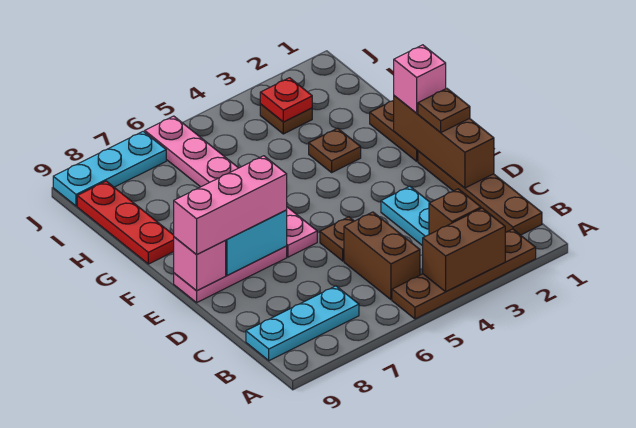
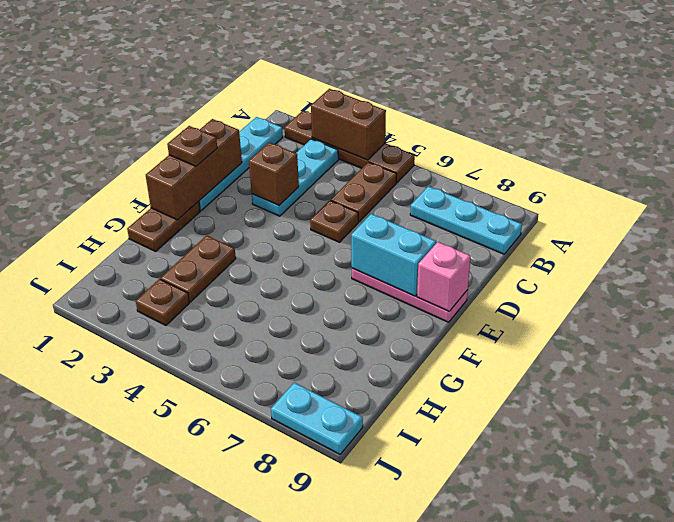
brown plate B1:E1 level 1 -> cyan plate B1:E1 level 1
brown brick B3 level 2 -> brown brick D3 level 2
brown brick B5:C5 level 1 -> brown plate B5:C5 level 1
pink plate E6:J6 level 1 -> none
pink brick E7:E9 level 3 -> none
pink brick F1 level 3 -> none
brown plate G3 level 1 -> brown plate G3:H3 level 1
red plate G9:I9 level 1 -> none
red plate I3 level 2 -> none
cyan plate J7:J9 level 1 -> cyan plate J8:J9 level 1

